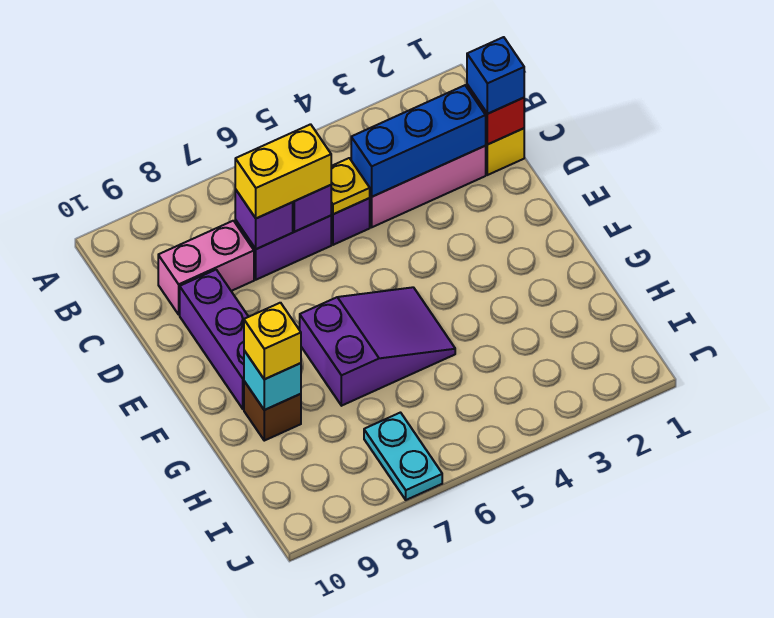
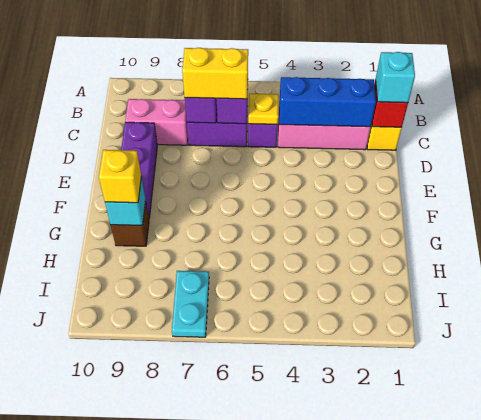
blue brick C1 level 3 -> cyan brick C1 level 3
purple slope F5:G7 level 1 top 7 -> none

